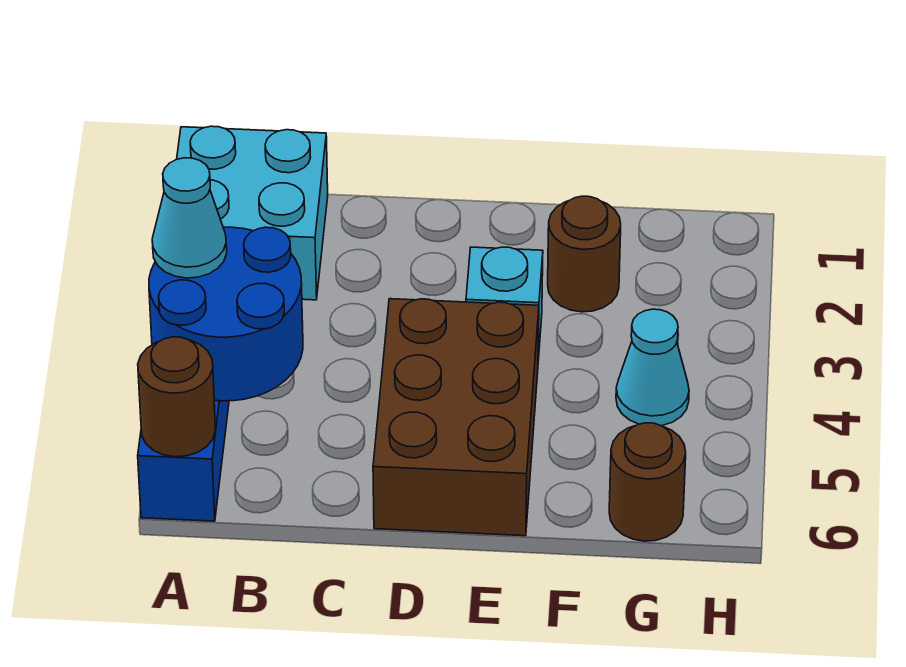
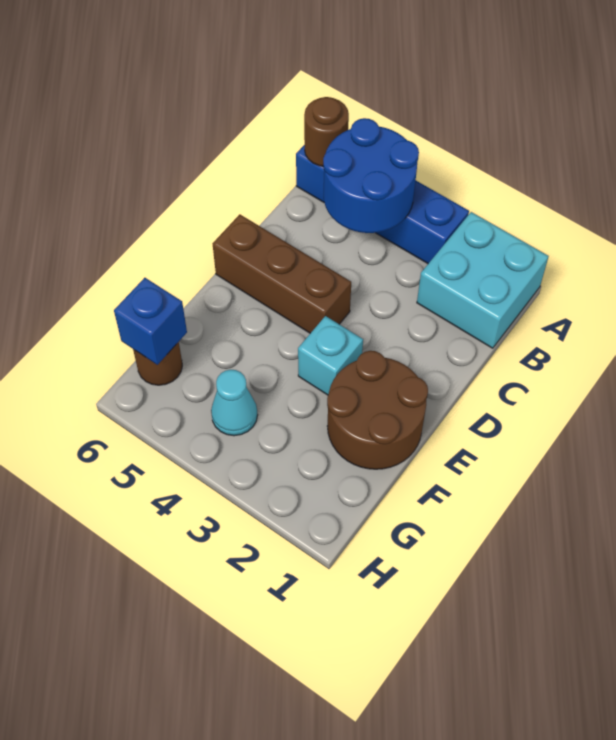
cyan cone A4 level 3 -> none
brown brick D4:E6 level 1 -> brown brick D4:D6 level 1
brown round brick F2 level 1 -> brown round brick E1:F2 level 1
none -> blue brick G6 level 2

